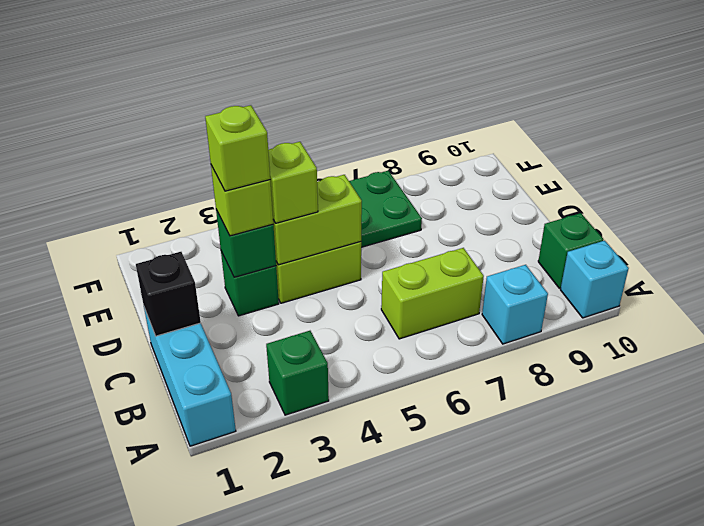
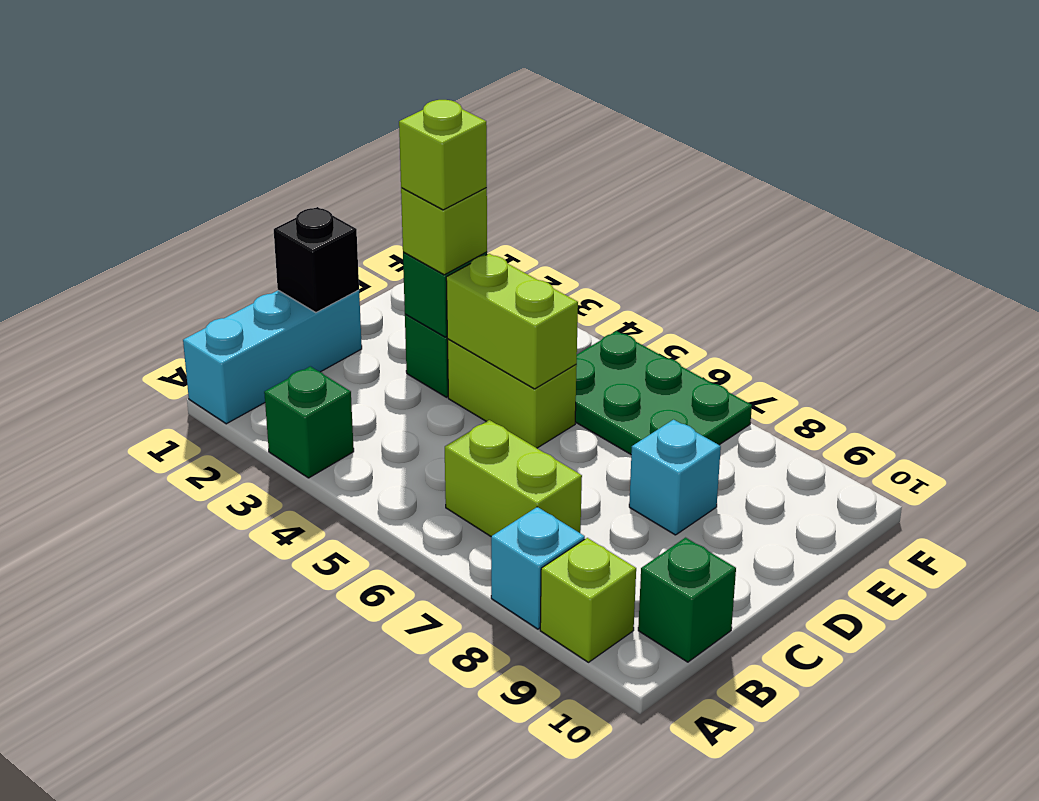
cyan brick A10 level 1 -> cyan brick D8 level 1
lime brick D4 level 3 -> lime brick A9 level 1

